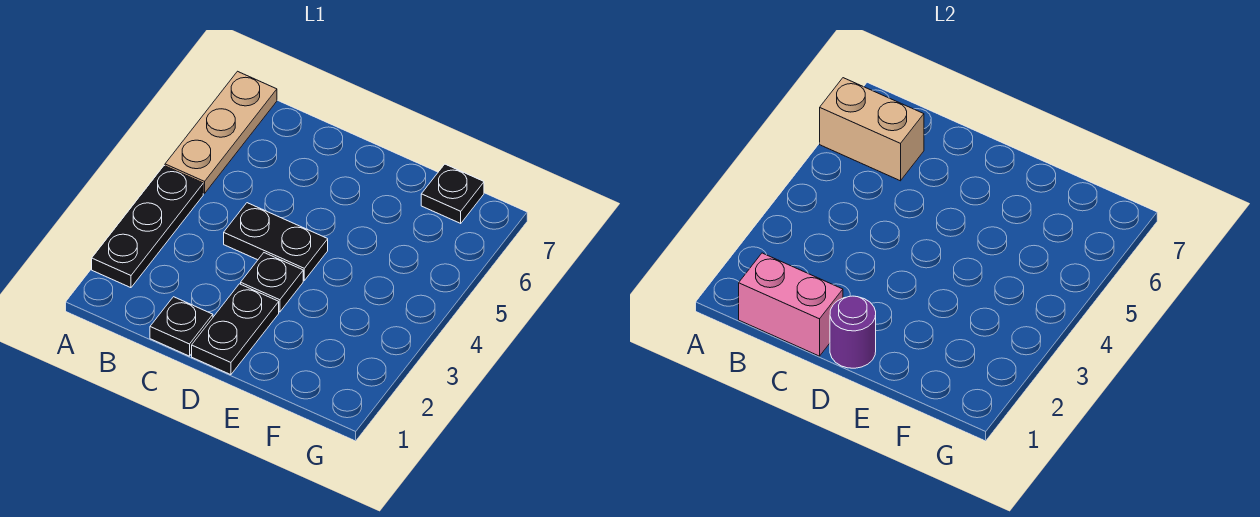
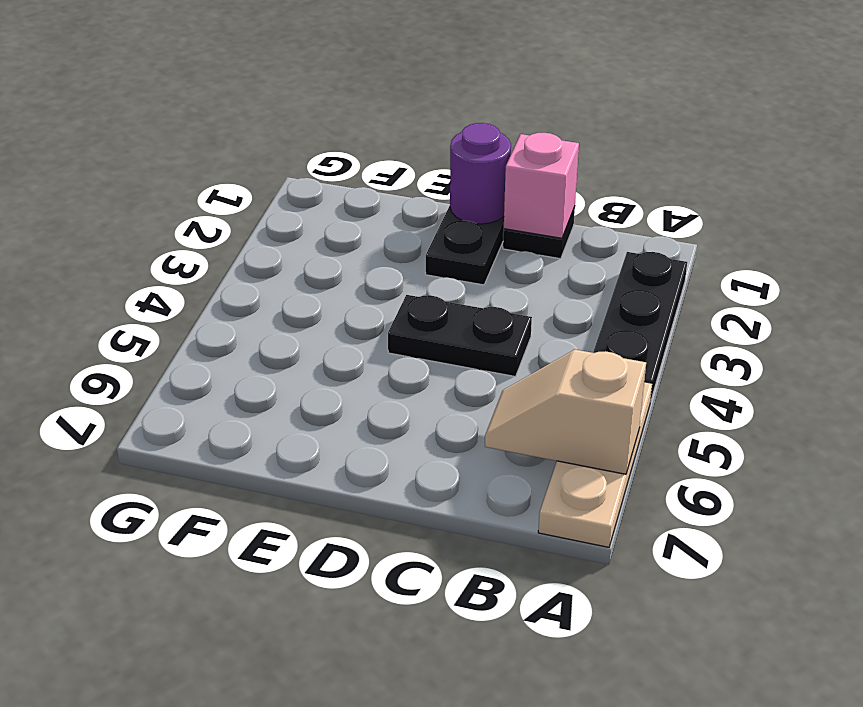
tan brick A6:B6 level 2 -> tan slope A6:B6 level 2 top A
pink brick B1:C1 level 2 -> pink brick C1 level 2
black plate D3 level 1 -> none
black plate F7 level 1 -> none

